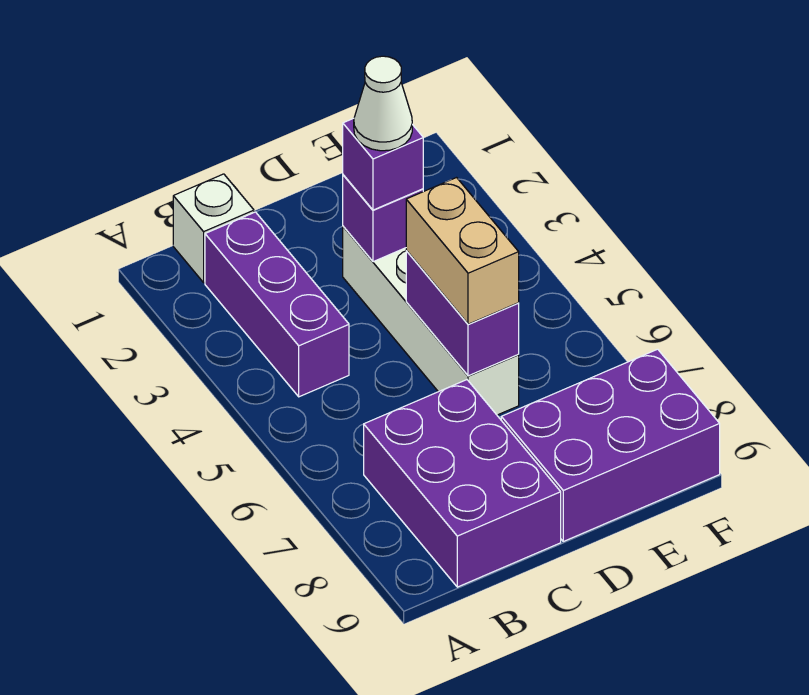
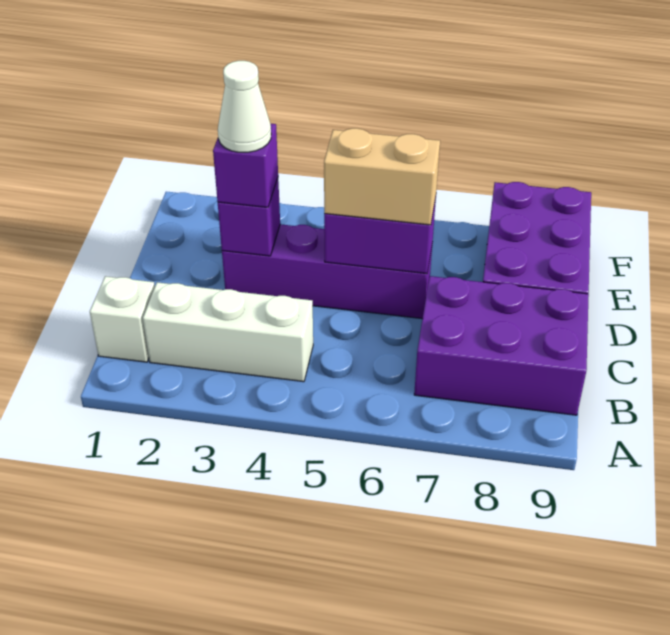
purple brick B2:B4 level 1 -> white brick B2:B4 level 1
white brick D3:D6 level 1 -> purple brick D3:D6 level 1

